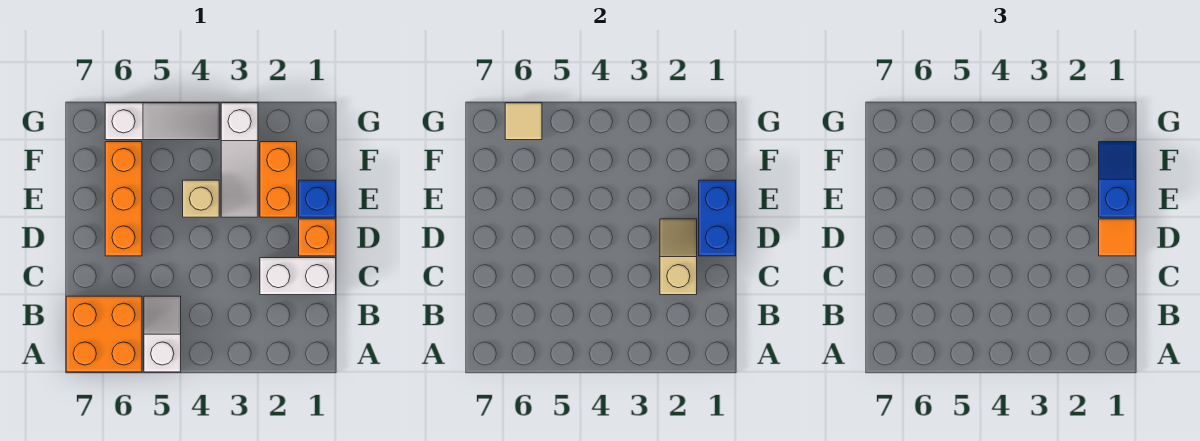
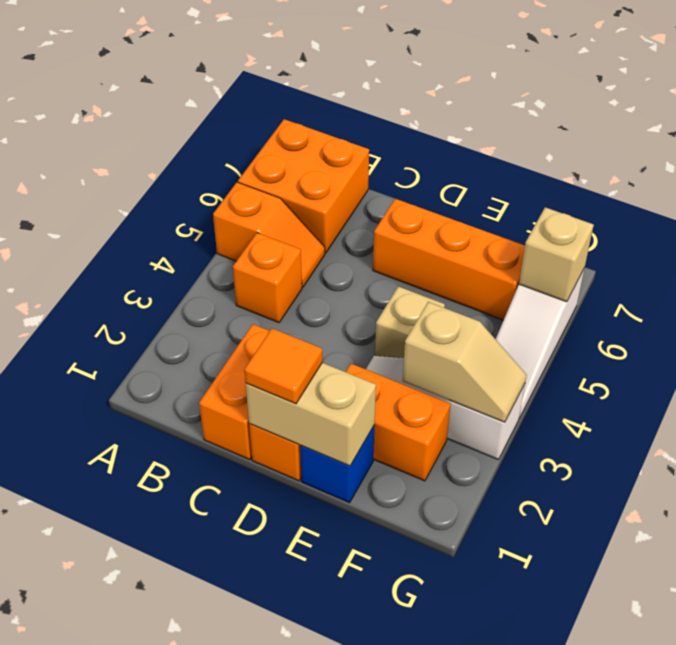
white slope A5:B5 level 1 top A -> orange slope A5:B5 level 1 top A
none -> orange brick B4 level 1
white brick C1:C2 level 1 -> orange brick C1:C2 level 1
tan slope C2:D2 level 2 top C -> tan slope F3:G3 level 2 top F
blue brick D1:E1 level 2 -> tan brick D1:E1 level 2
blue slope E1:F1 level 3 top E -> none
tan tile G6 level 2 -> tan brick G6 level 2

